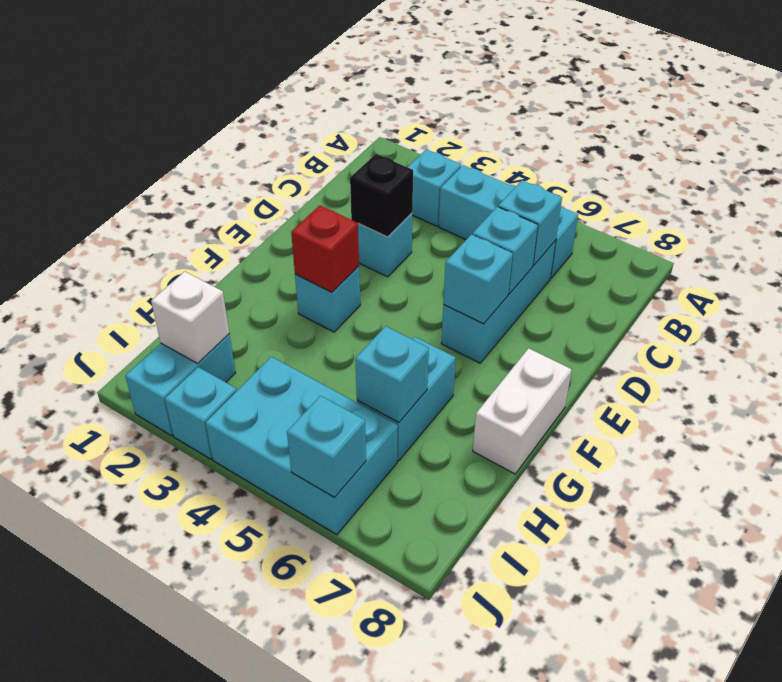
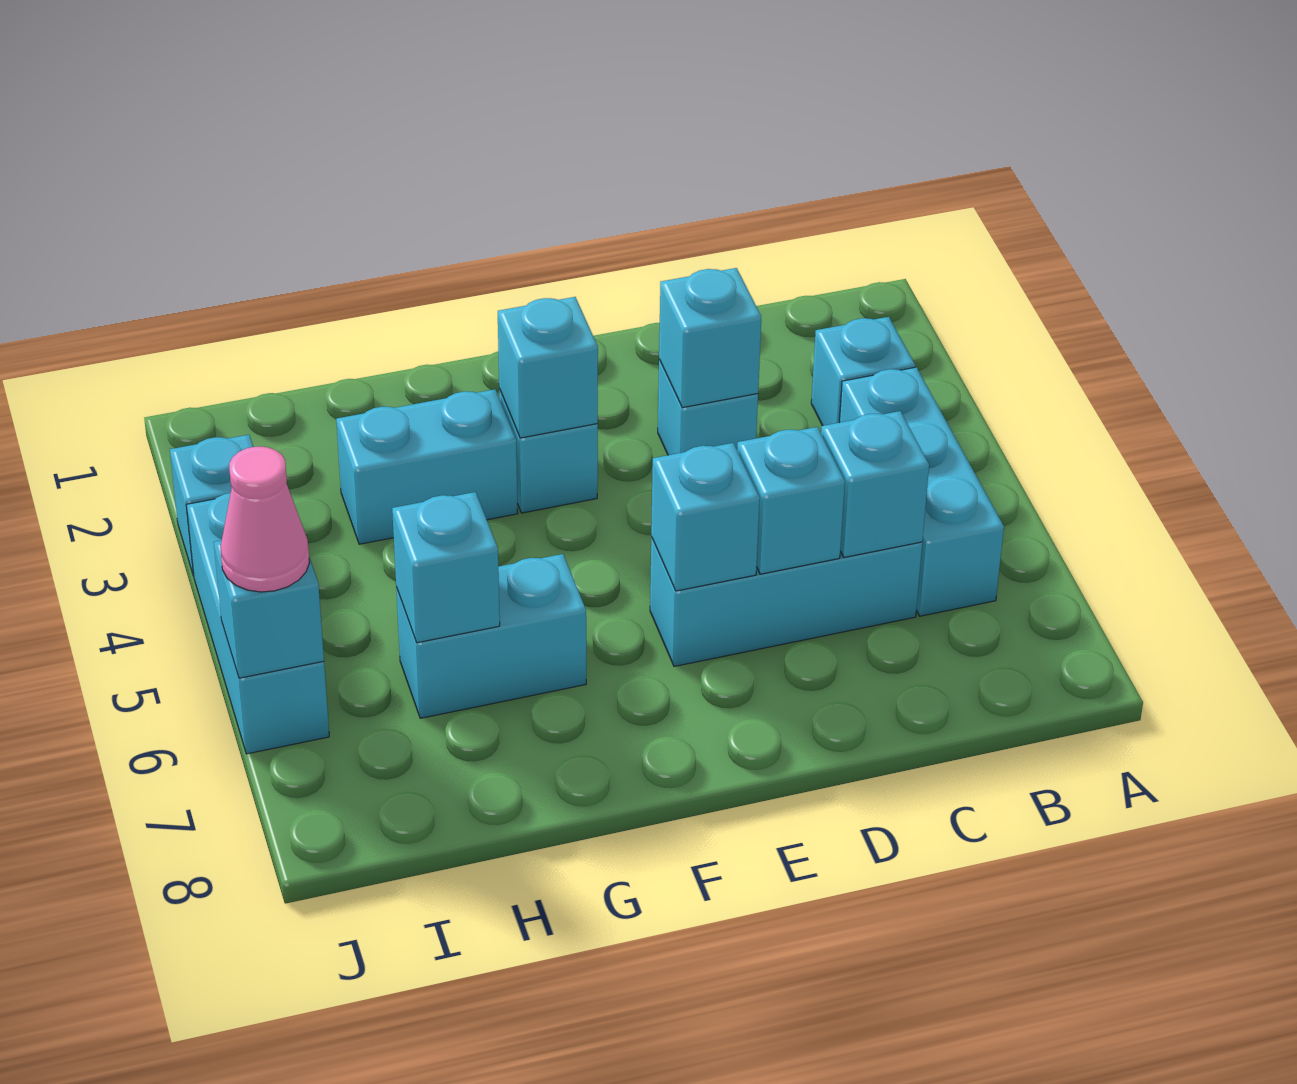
black brick D3 level 2 -> cyan brick D3 level 2
red brick F3 level 2 -> cyan brick F3 level 2
white brick F8:G8 level 1 -> none
cyan brick I2:J2 level 1 -> cyan brick G3:H3 level 1
white brick I2 level 2 -> none
cyan brick I4:J6 level 1 -> cyan brick J4:J6 level 1
none -> pink cone J6 level 3

